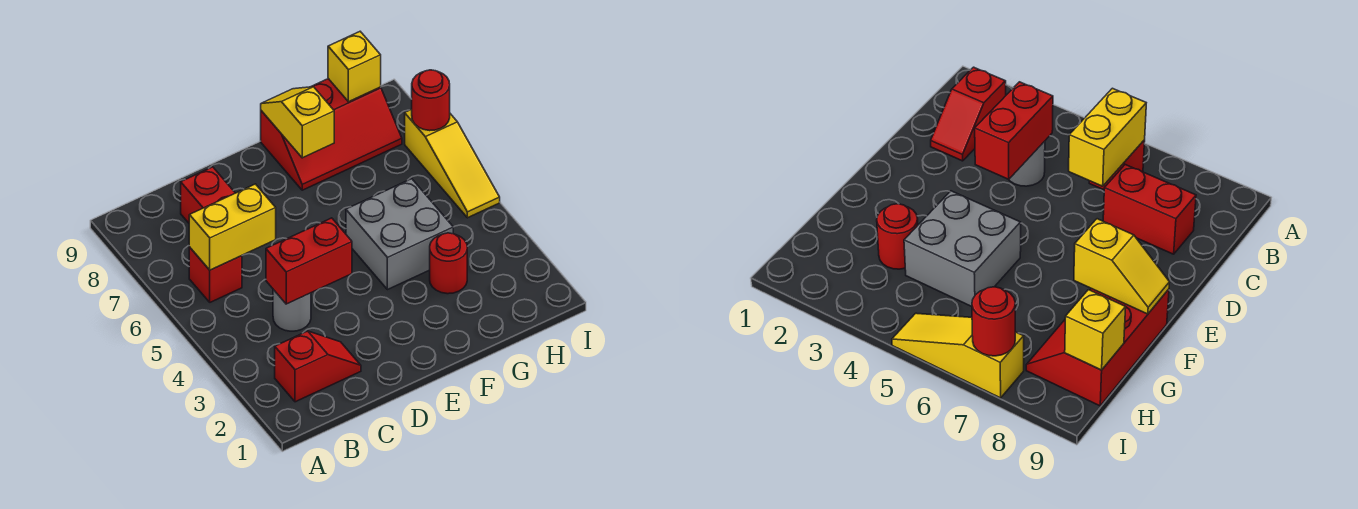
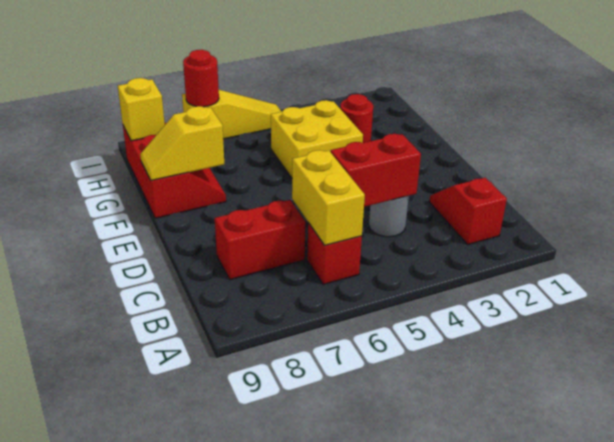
red brick C4:D4 level 2 -> red brick C4:C5 level 2
grey brick F4:G5 level 1 -> yellow brick F4:G5 level 1

